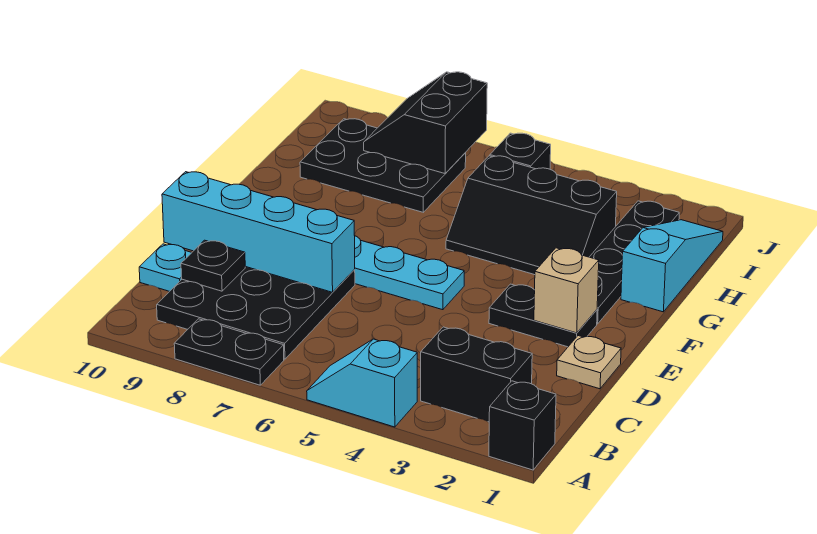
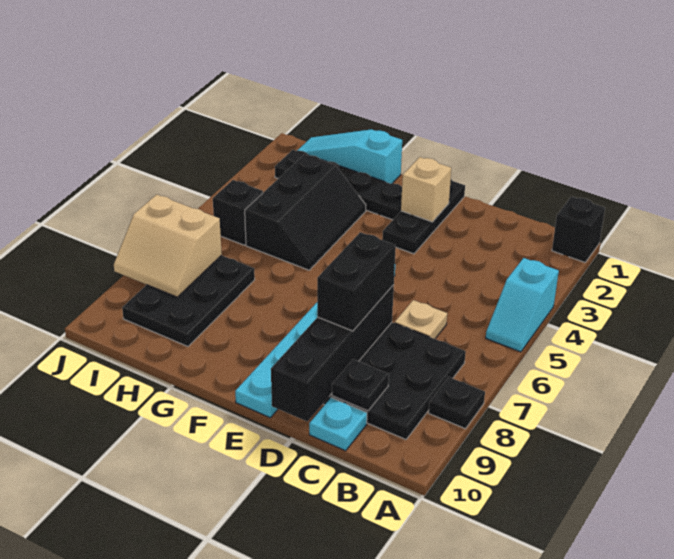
black plate A7:A8 level 1 -> black plate A8 level 1
black brick B2:B3 level 1 -> black brick D7:D8 level 3
tan plate D1 level 1 -> tan plate C6 level 1
cyan brick D7:D10 level 2 -> black brick D7:D10 level 2
black plate E2:E3 level 1 -> black plate E1:E3 level 1
black slope I7:J8 level 2 top 7 -> tan slope I7:J8 level 2 top 7

